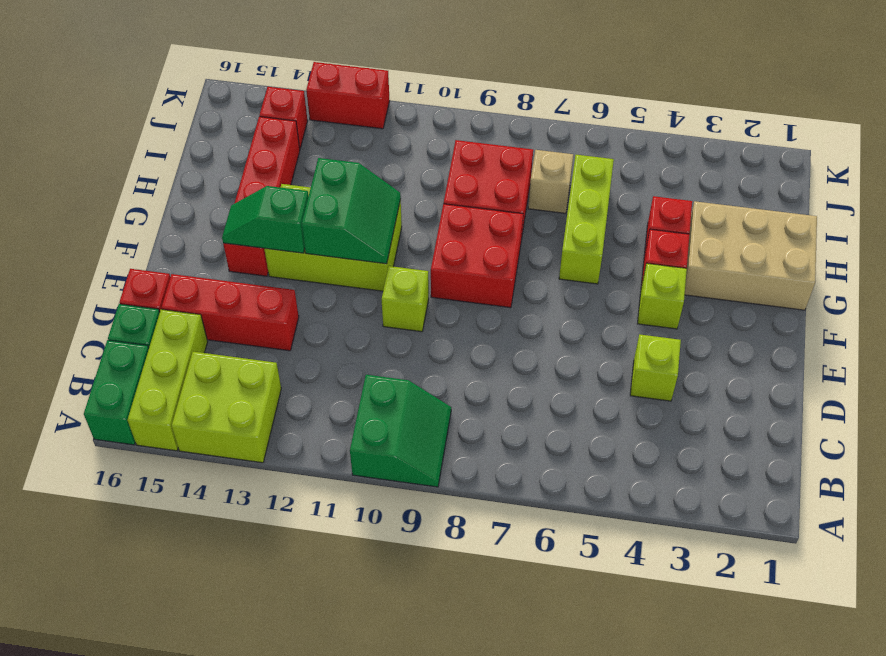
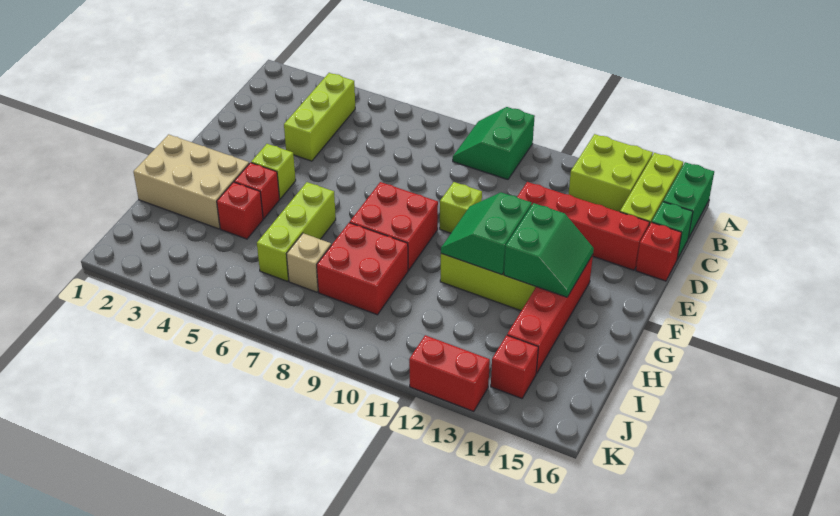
lime brick D4 level 1 -> lime brick B4:D4 level 1
red brick D13:D15 level 1 -> red brick D12:D15 level 1
green slope F13:F14 level 2 top 13 -> green slope F13:G14 level 2 top 13

